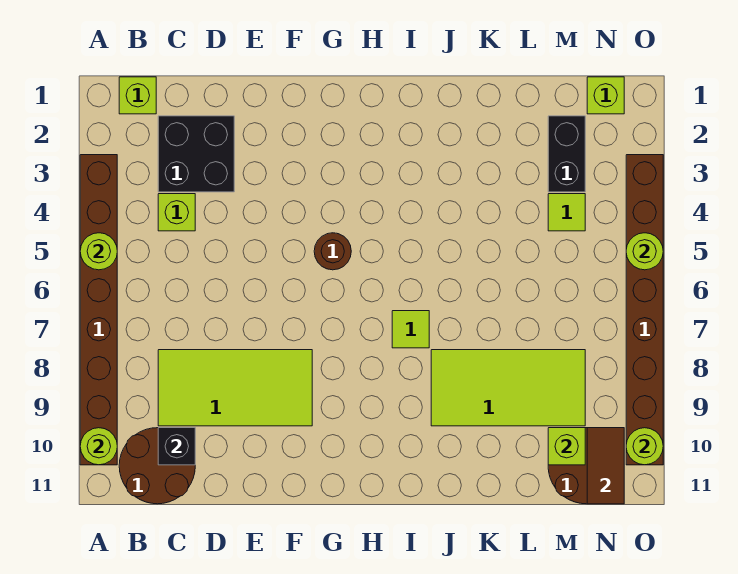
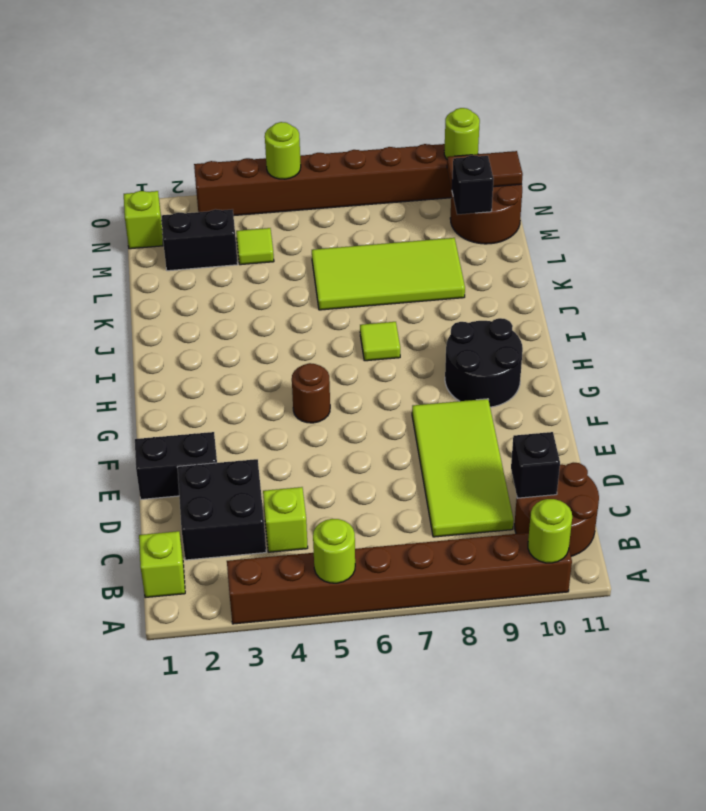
none -> black brick E1:E2 level 1
none -> black round brick G9:H10 level 1
lime tile J8:M9 level 1 -> lime tile K6:L9 level 1
lime brick M10 level 2 -> black brick M10 level 2

